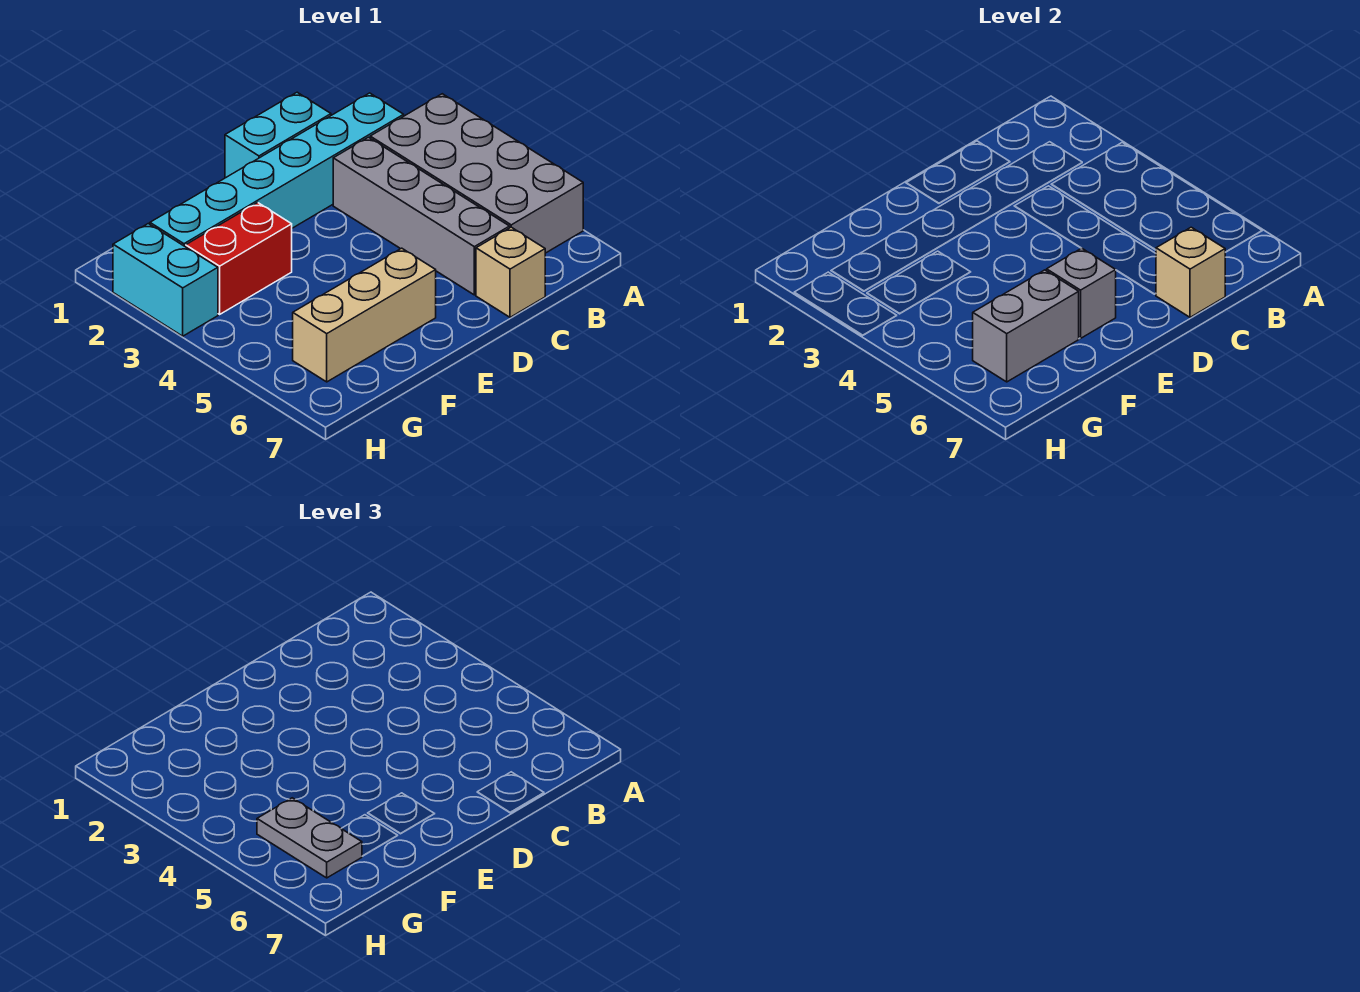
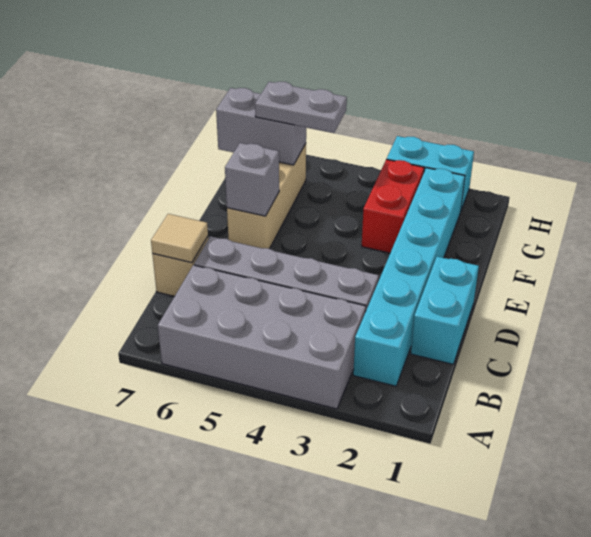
tan brick C7 level 2 -> tan tile C7 level 2
grey brick F6:G6 level 2 -> grey brick G6:G7 level 2

